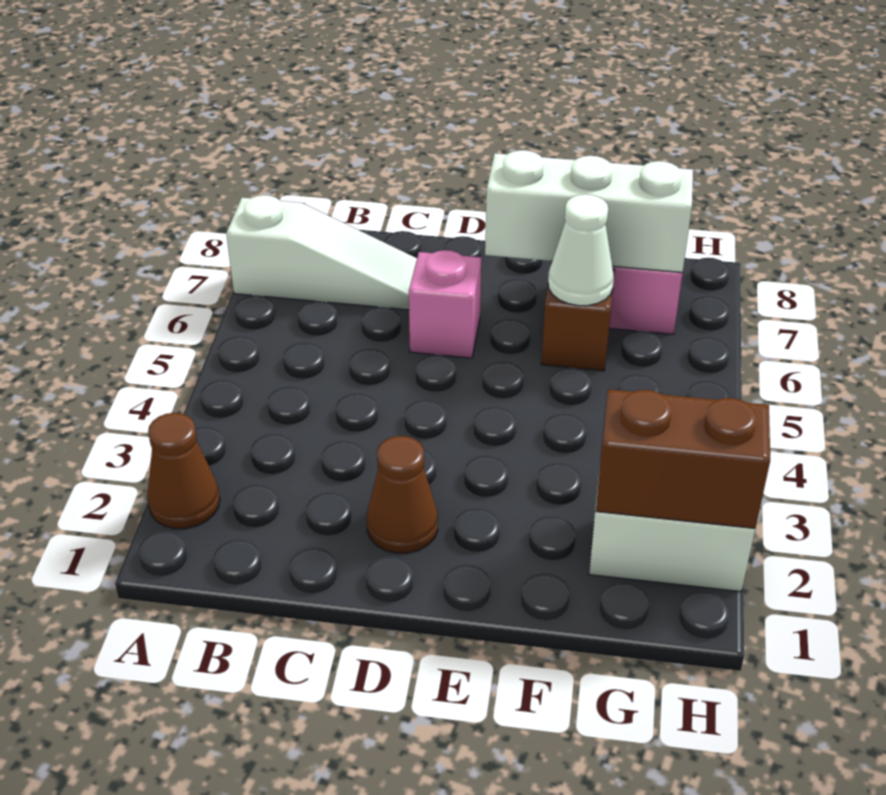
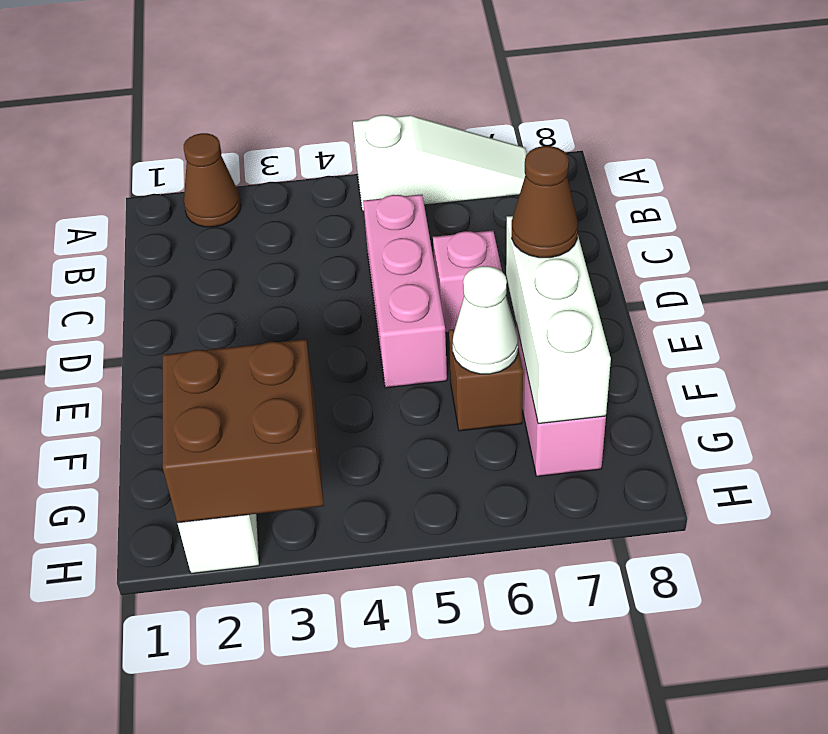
white slope A7:C7 level 1 top A -> white slope A5:A7 level 1 top 5
none -> pink brick C5:E5 level 1
brown cone D2 level 1 -> brown cone E7 level 3
brown brick G2:H2 level 2 -> brown brick G2:H3 level 2

